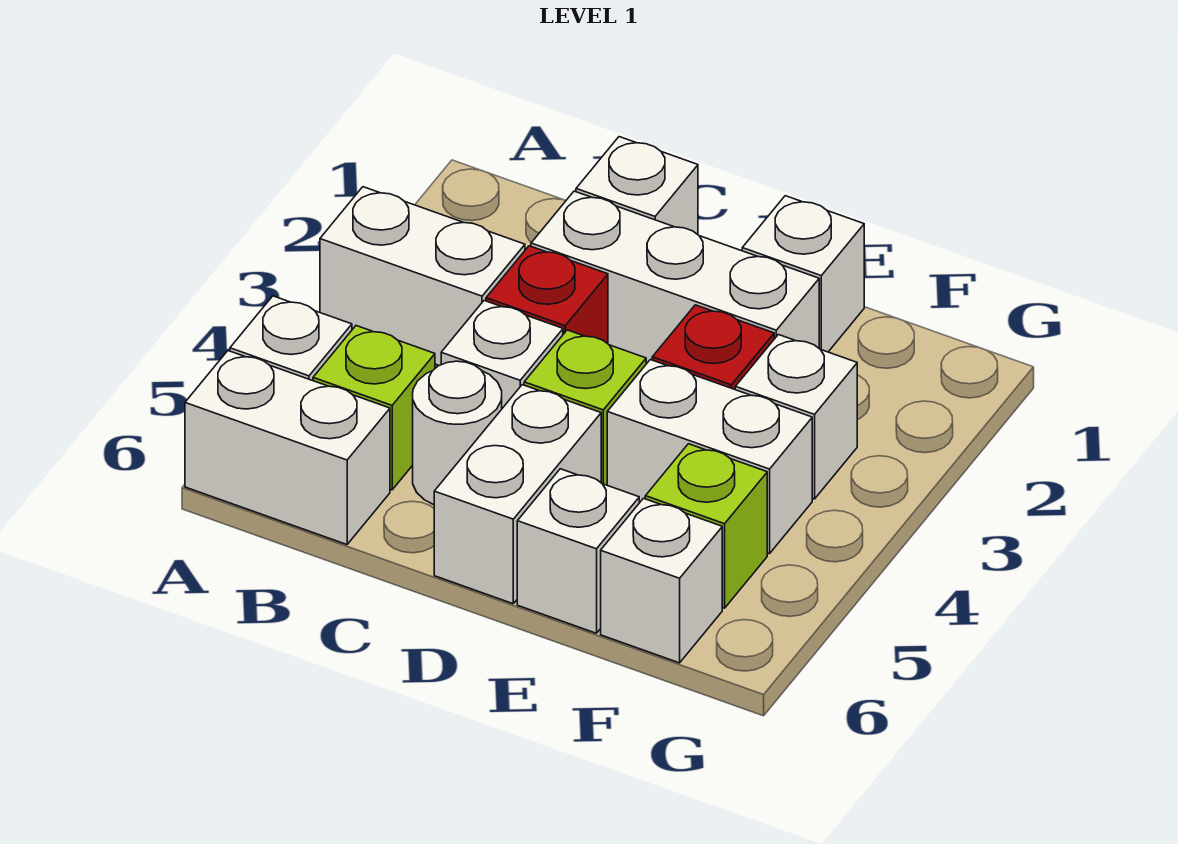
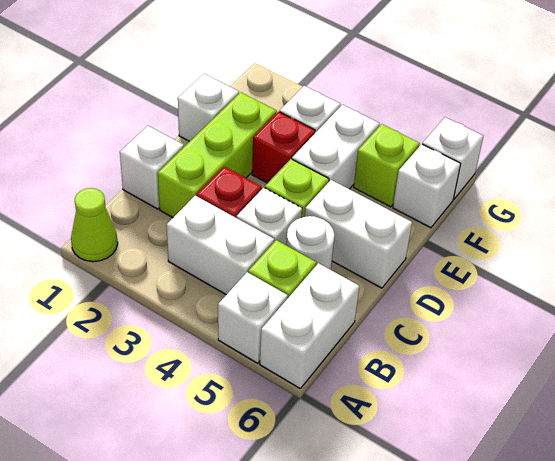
none -> lime cone A1 level 1
white brick A3:B3 level 1 -> white brick B3:B4 level 1
white brick C2:E2 level 1 -> lime brick C2:E2 level 1
white brick E6 level 1 -> white brick G6 level 1

